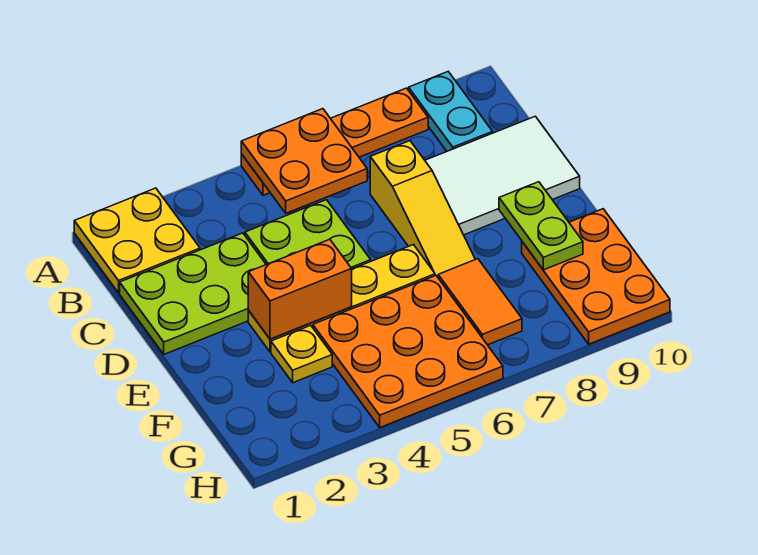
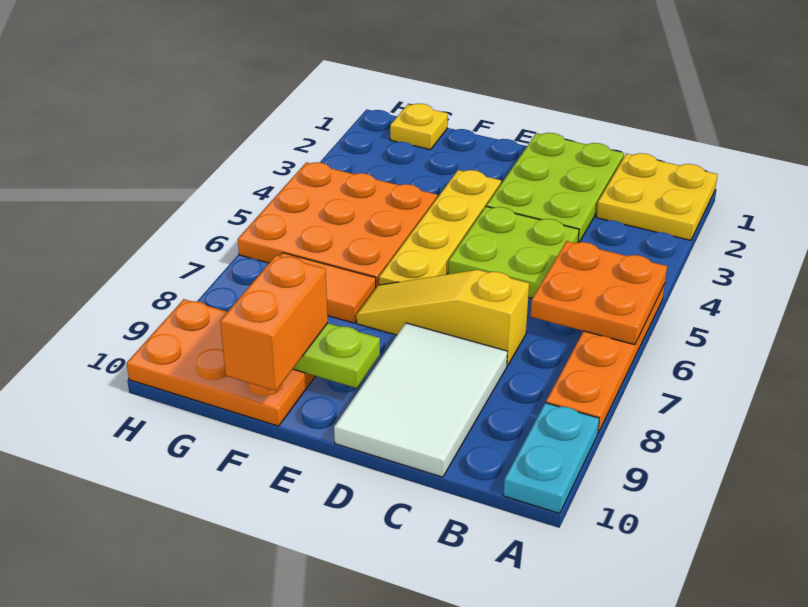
cyan plate A9:B9 level 1 -> cyan plate A9:A10 level 1
orange brick E3:E4 level 2 -> orange brick F9:F10 level 3
yellow plate F3 level 1 -> yellow plate G1 level 1

